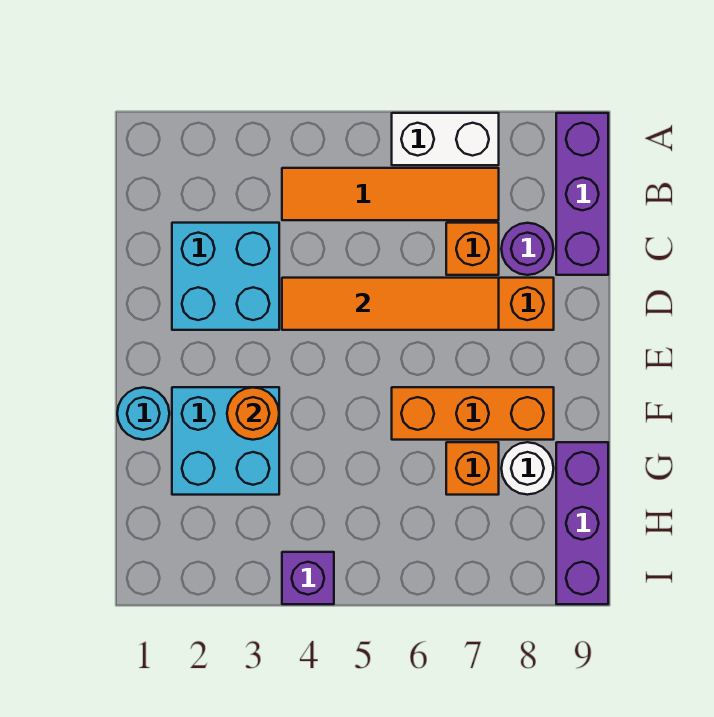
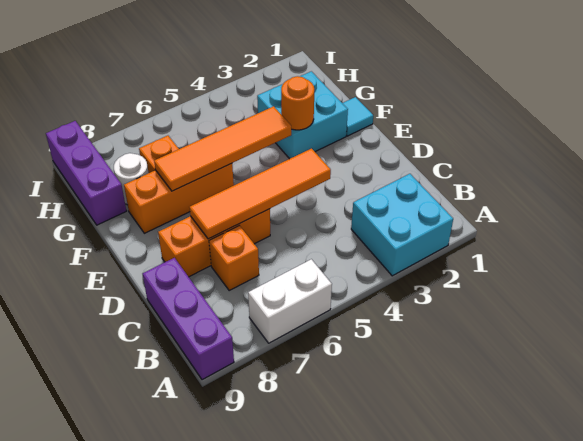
orange tile B4:B7 level 1 -> orange tile F4:F7 level 2
cyan brick C2:D3 level 1 -> cyan brick A2:B3 level 1
purple round brick C8 level 1 -> none
cyan round brick F1 level 1 -> cyan tile F1 level 1
purple brick I4 level 1 -> none

